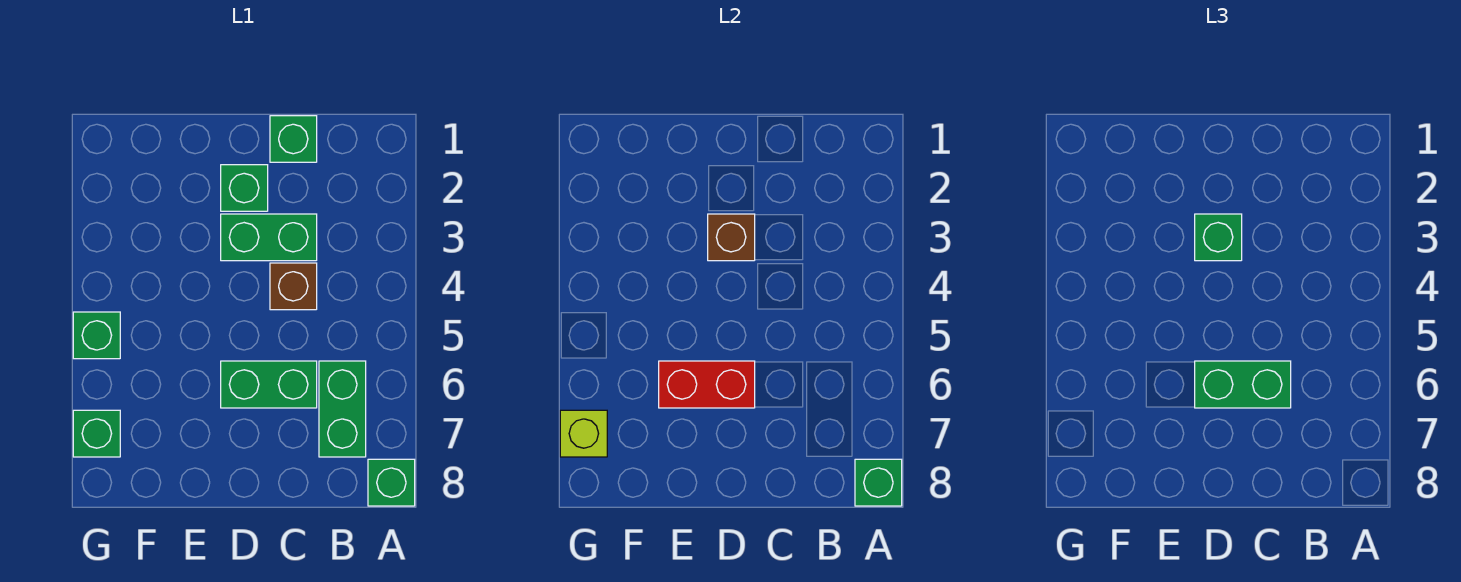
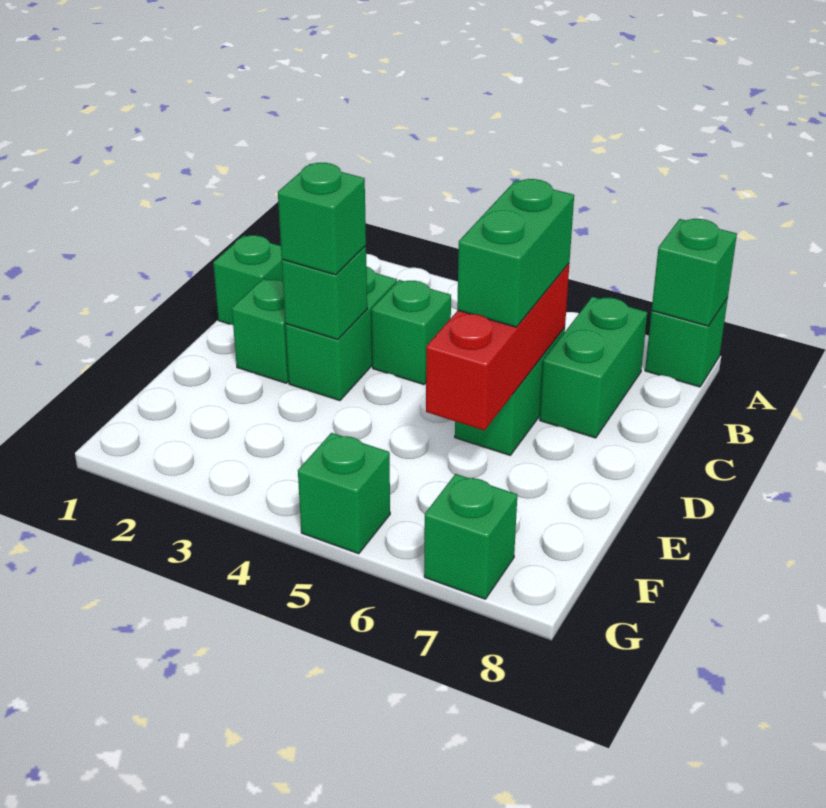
green brick B6:B7 level 1 -> green brick B7:C7 level 1
brown brick C4 level 1 -> green brick C4 level 1
brown brick D3 level 2 -> green brick D3 level 2
red brick D6:E6 level 2 -> red brick C6:E6 level 2
lime brick G7 level 2 -> none

